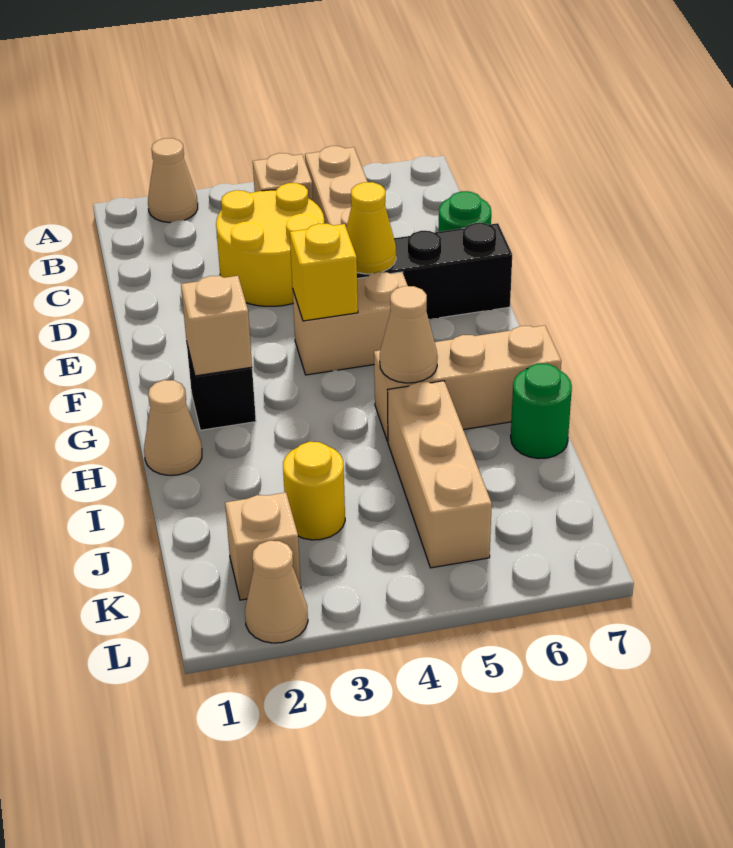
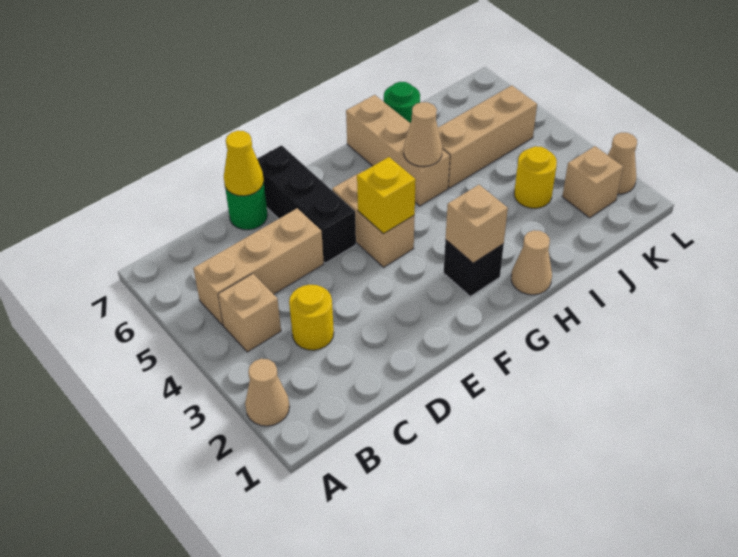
yellow round brick C3:D4 level 1 -> yellow round brick C3 level 1
yellow cone E5 level 2 -> yellow cone D7 level 2

